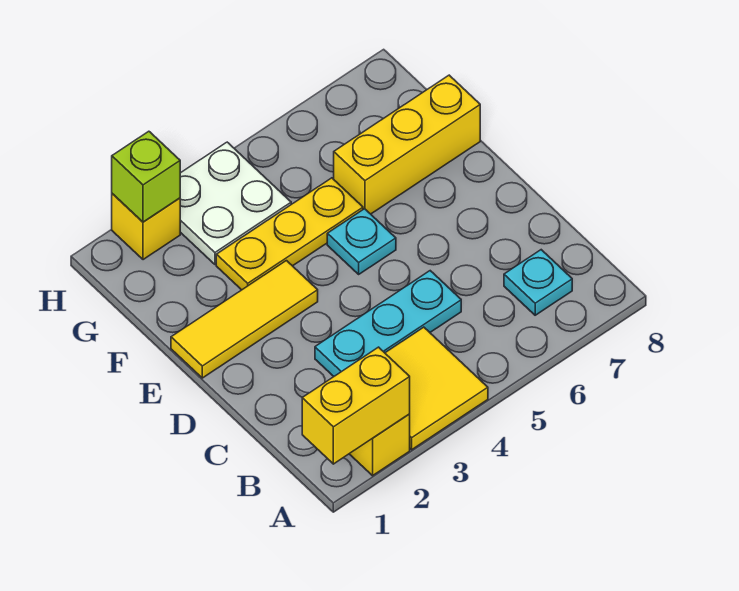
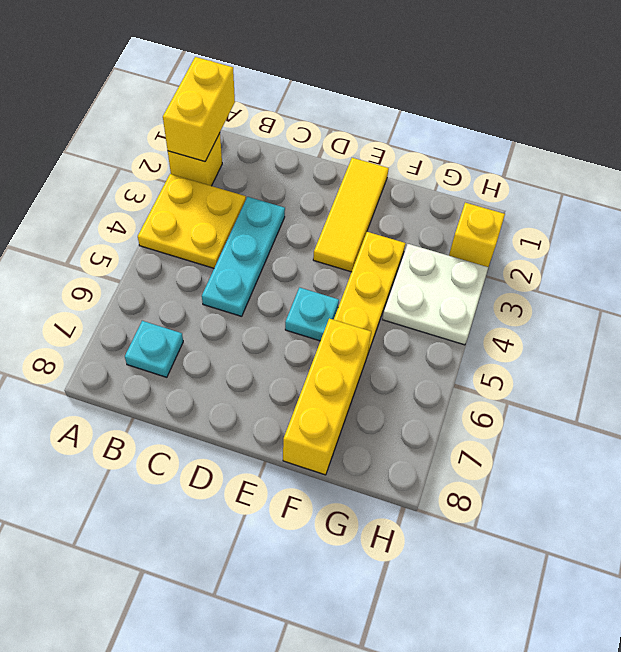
yellow tile A3:B4 level 1 -> yellow plate A3:B4 level 1
lime brick H2 level 2 -> none

